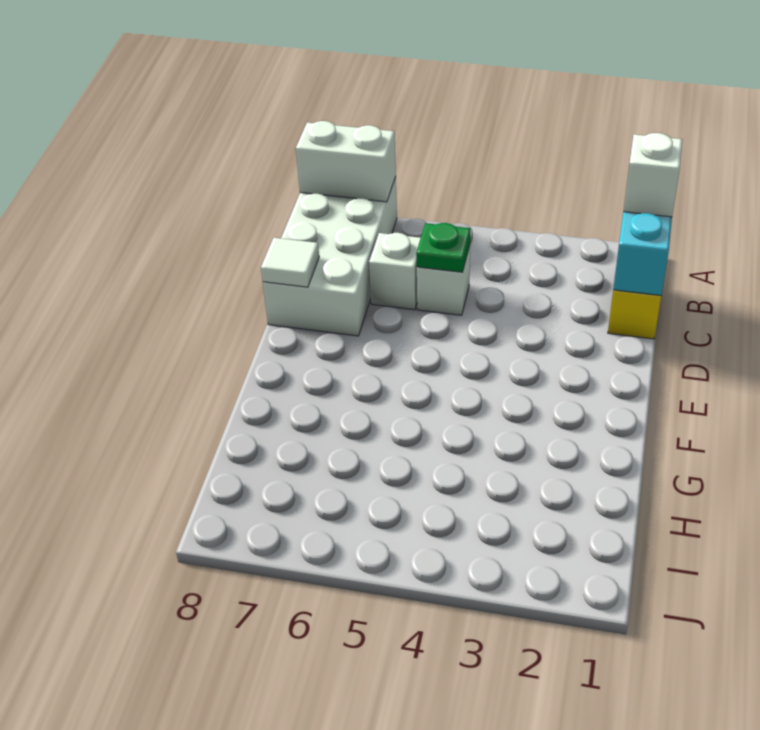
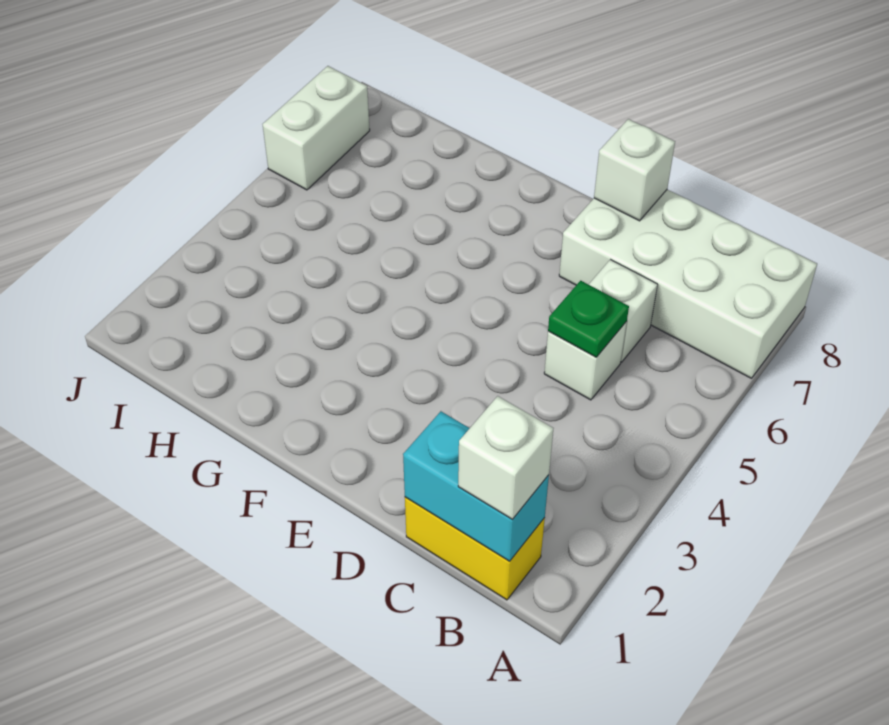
white brick A7:A8 level 2 -> white brick J6:J7 level 1
white tile D8 level 2 -> white brick D8 level 2

